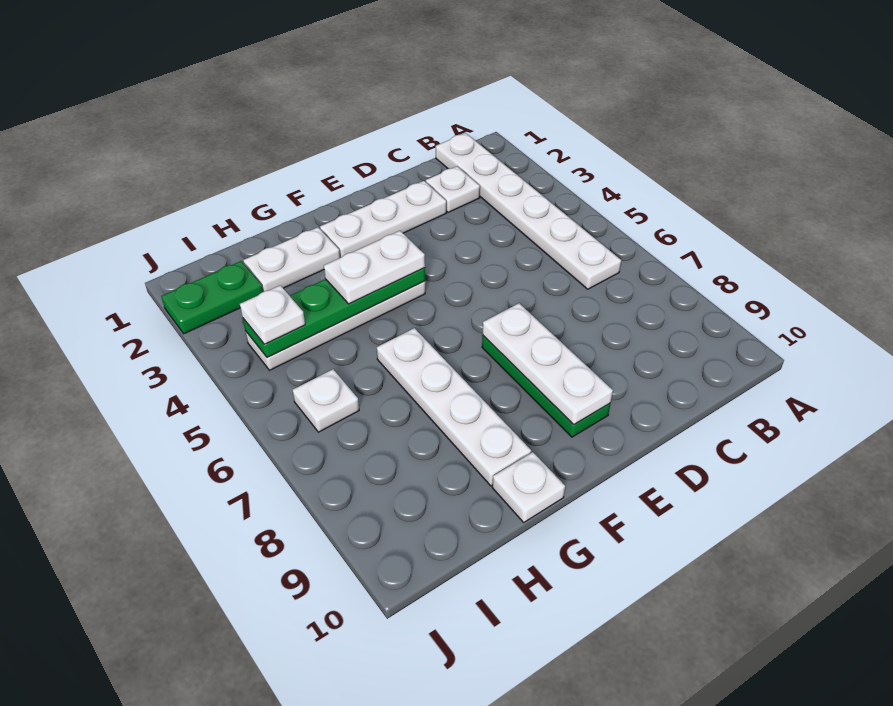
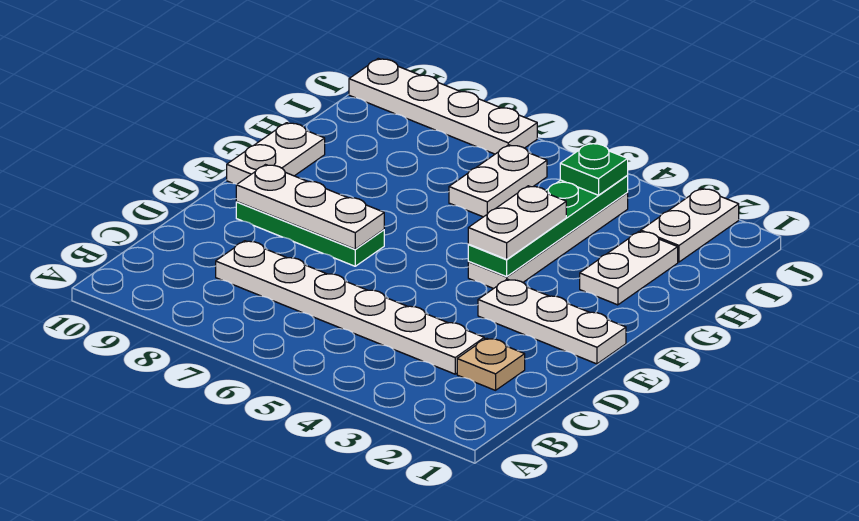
white plate B1:B6 level 1 -> white plate C3:C8 level 1
white plate C2 level 1 -> tan plate C2 level 1
white plate D2:F2 level 1 -> white plate E1:E3 level 1
white plate G6:G9 level 1 -> white plate J7:J10 level 1
white plate G10 level 1 -> white plate F10:G10 level 1
green plate I2:J2 level 1 -> white plate I2:J2 level 1
white plate I4 level 3 -> green plate I4 level 3
white plate I6 level 1 -> white plate H6:I6 level 1

